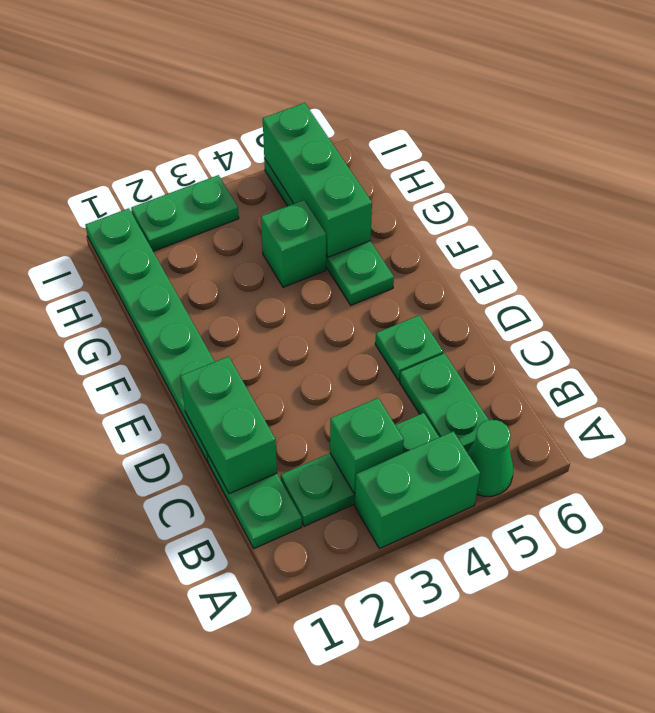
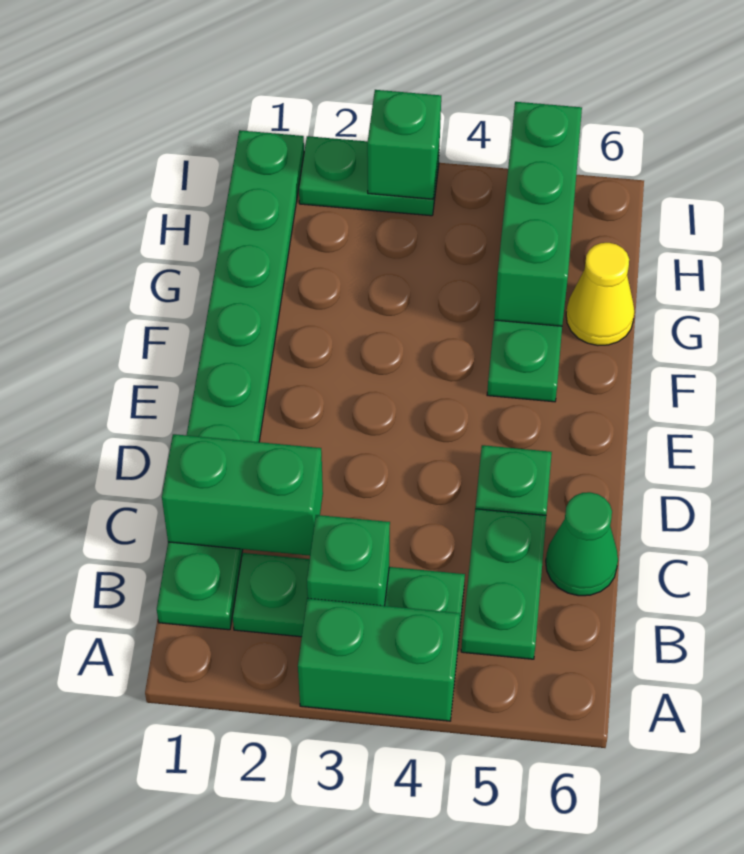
green cone A5 level 1 -> green cone C6 level 1
green brick C1:D1 level 2 -> green brick C1:C2 level 2
green brick G4 level 1 -> green brick I3 level 2
none -> yellow cone G6 level 1

